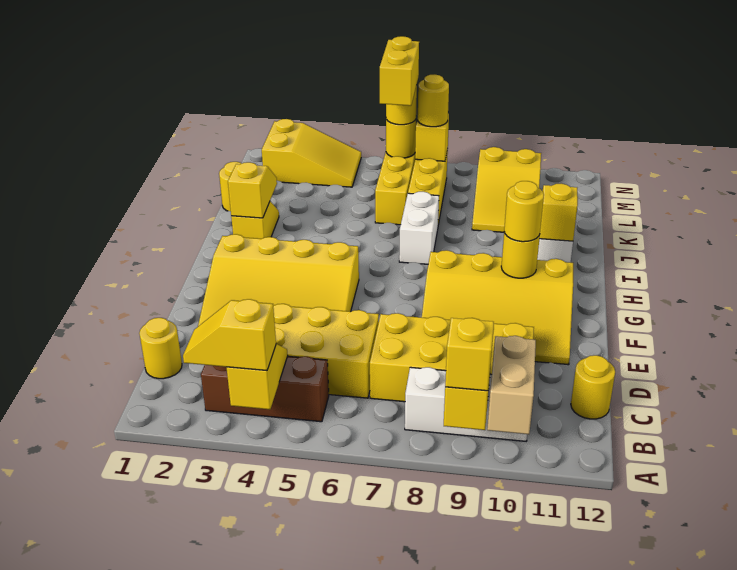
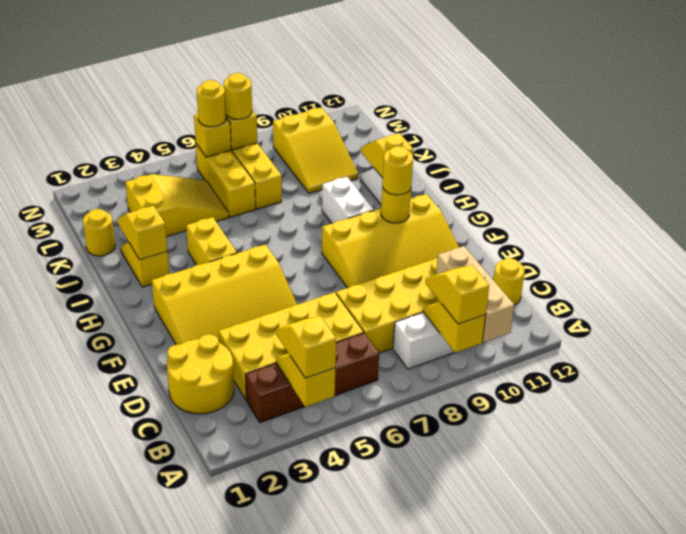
yellow slope A3:A4 level 3 top 4 -> yellow slope A4:B4 level 3 top A
tan brick A10:B10 level 2 -> tan brick A10:C10 level 2
brown brick B3:B5 level 1 -> brown brick B3:B6 level 1
yellow round brick C1 level 1 -> yellow round brick C1:D2 level 1
white brick I7:J7 level 1 -> white brick H9:I9 level 1
yellow brick L6:M6 level 4 -> yellow brick H4:I4 level 1
yellow slope M2:N4 level 1 top 2 -> yellow slope K3:L5 level 1 top 3
yellow round brick M6 level 2 -> yellow brick M6 level 2

